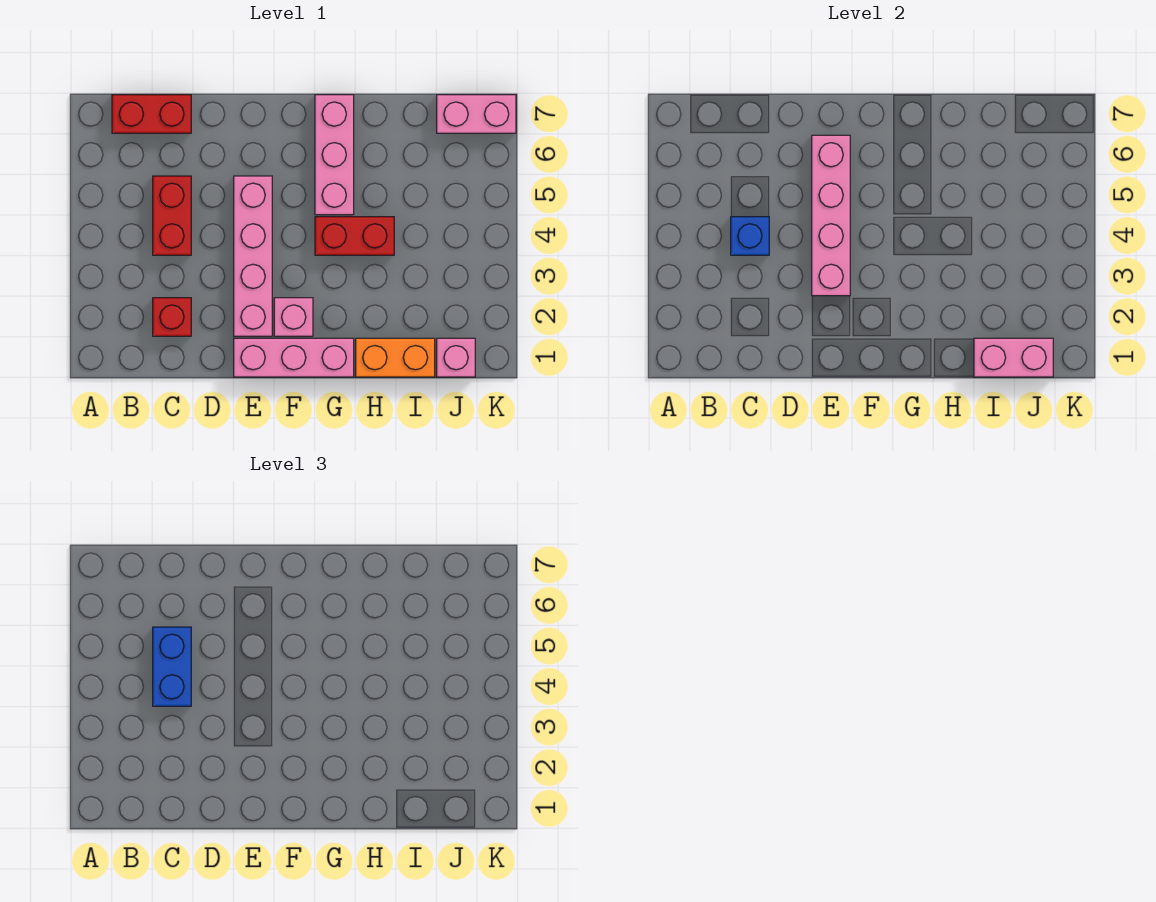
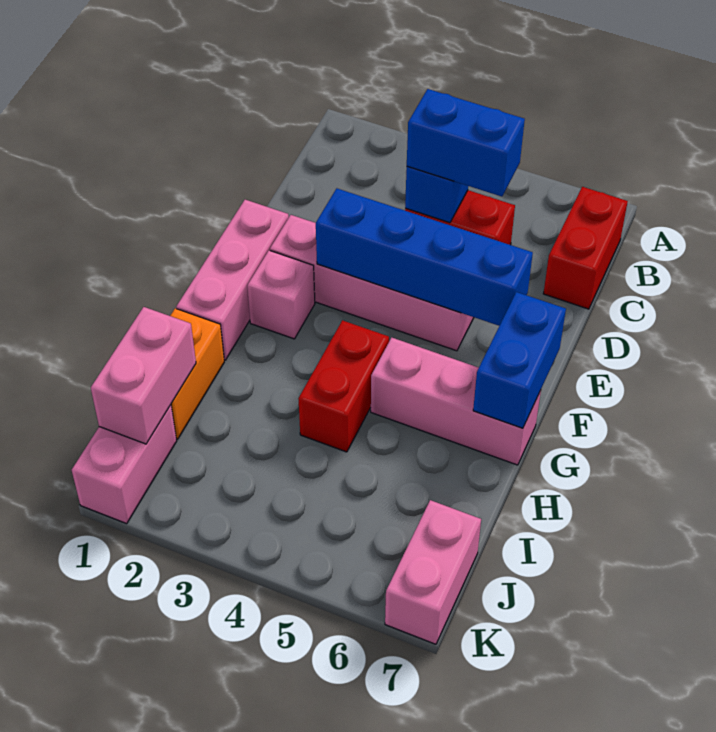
red brick C2 level 1 -> none
pink brick E3:E6 level 2 -> blue brick E3:E6 level 2
none -> blue brick F7:G7 level 2
pink brick J1 level 1 -> pink brick J1:K1 level 1

